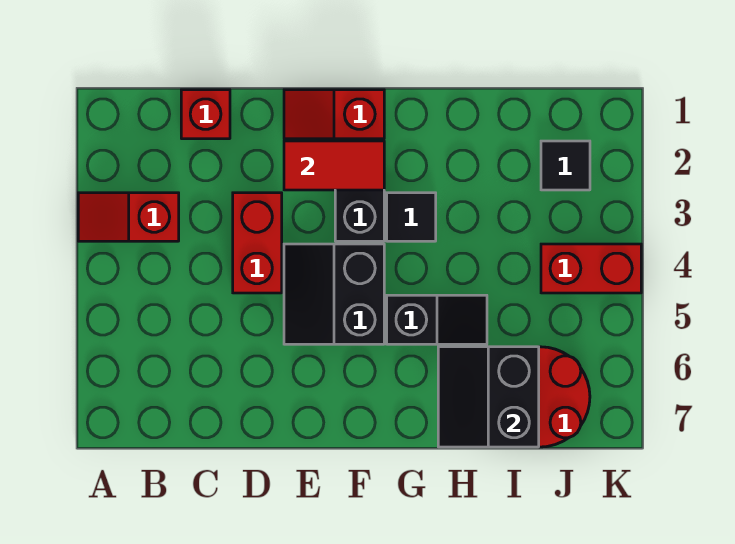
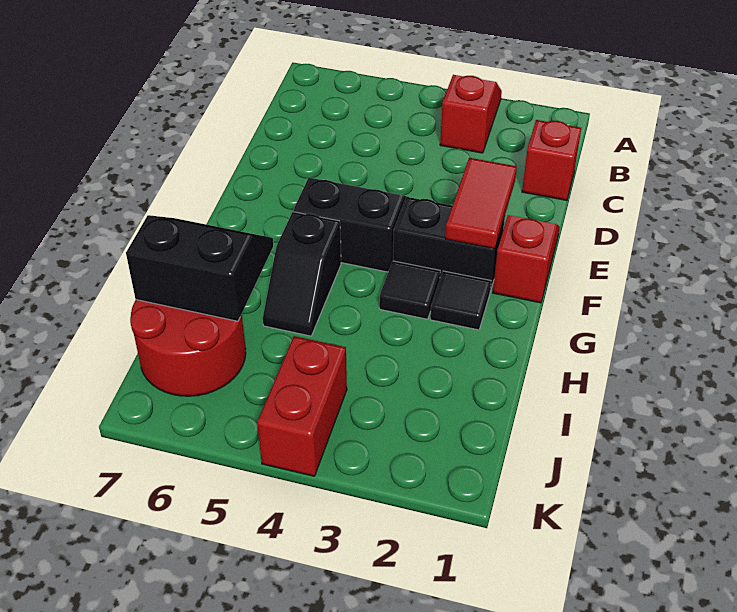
red brick D3:D4 level 1 -> none
black tile J2 level 1 -> black tile G2 level 1

